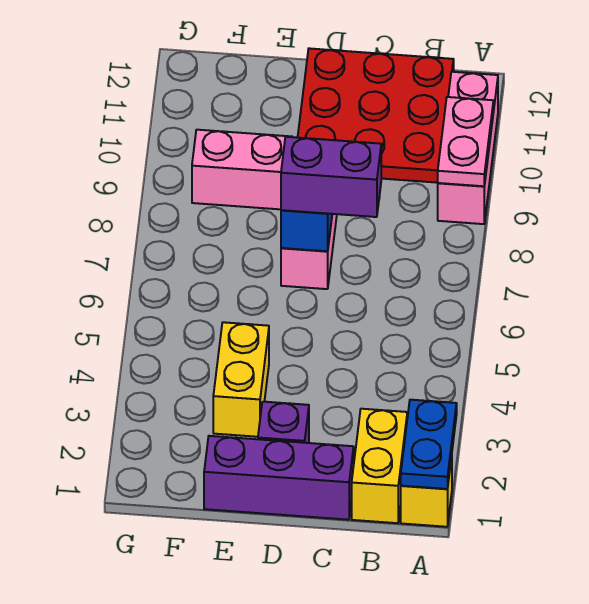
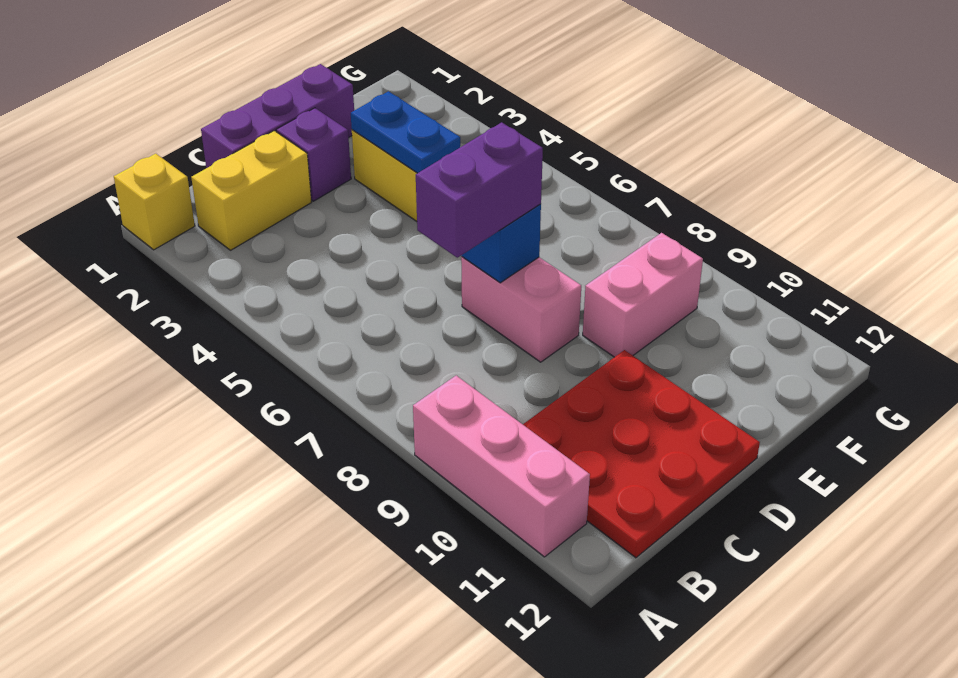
blue plate A1:A2 level 2 -> blue plate E3:E4 level 2
pink plate A9:A10 level 2 -> none
yellow brick B1:B2 level 1 -> yellow brick B2:C2 level 1

